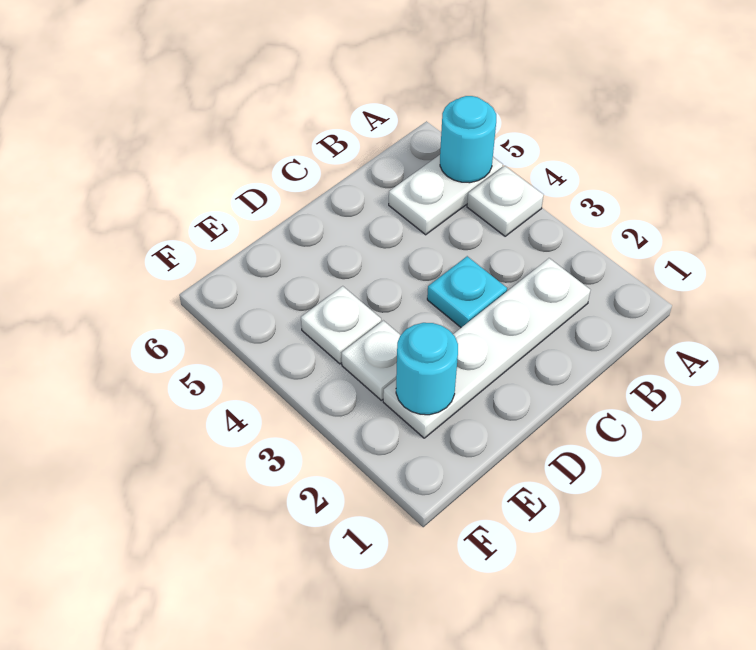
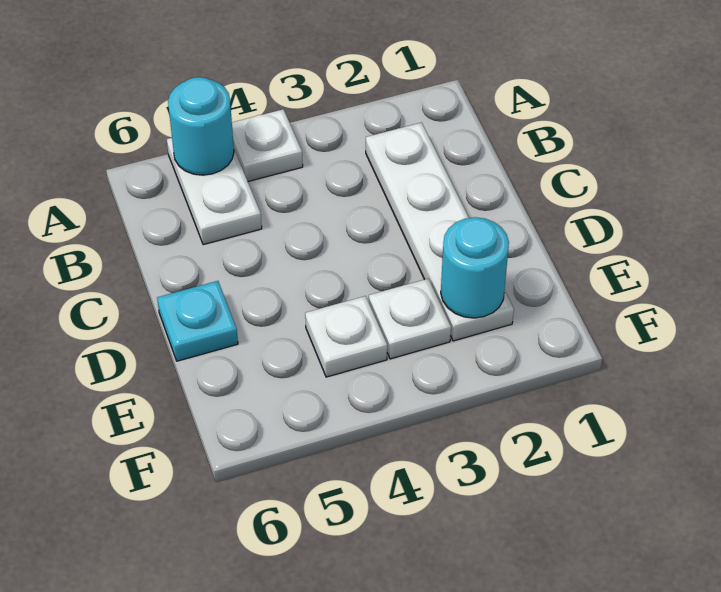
cyan plate C3 level 1 -> cyan plate D6 level 1

